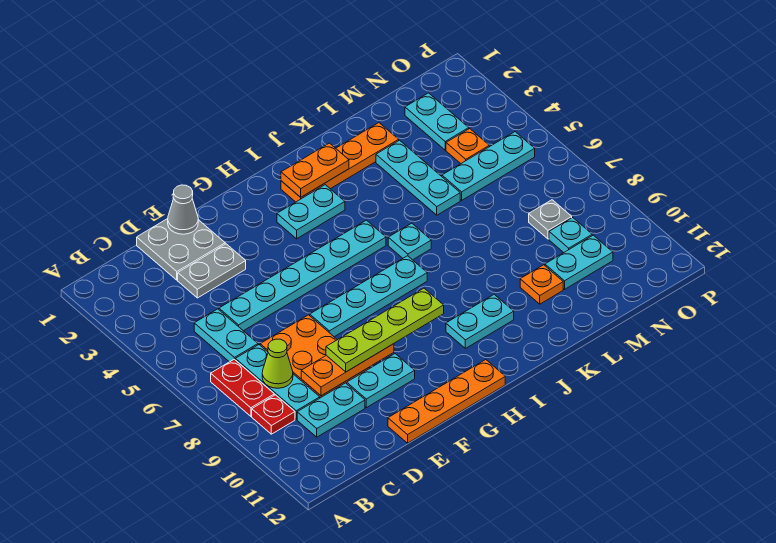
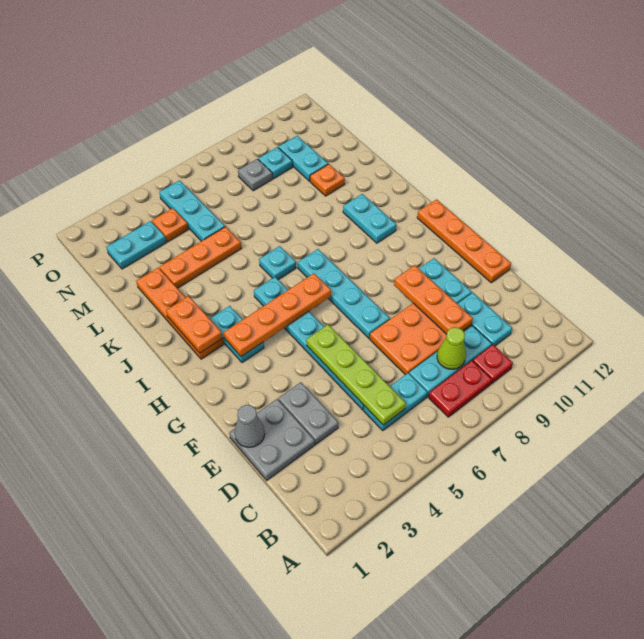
lime plate E9:H9 level 3 -> lime plate C5:F5 level 2
none -> orange plate H3:H6 level 2
cyan plate L3:L5 level 1 -> orange plate L3:L5 level 1

